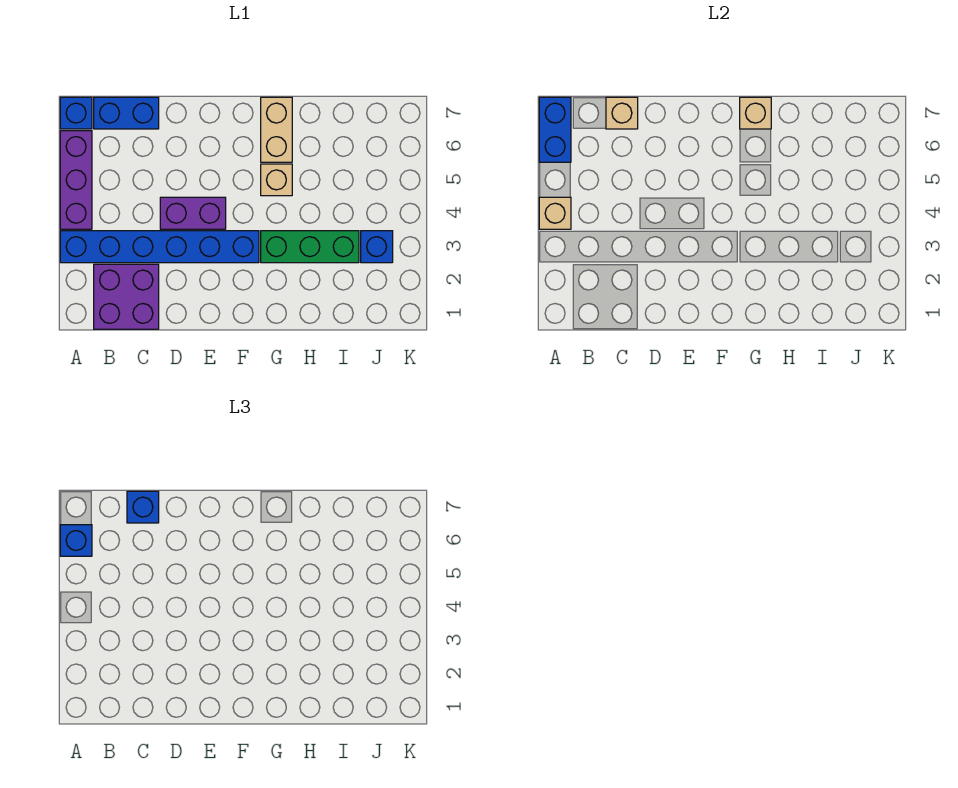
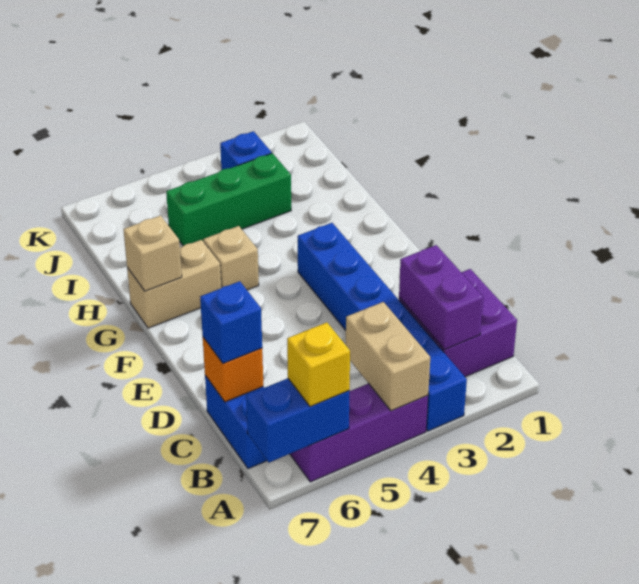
tan brick A4 level 2 -> tan brick A4:B4 level 2
blue brick A6 level 3 -> yellow brick A6 level 3
blue brick A7 level 1 -> none
tan brick C7 level 2 -> orange brick C7 level 2
purple brick D4:E4 level 1 -> purple brick B2:C2 level 2
green brick G3:I3 level 1 -> green brick I3:I5 level 1

